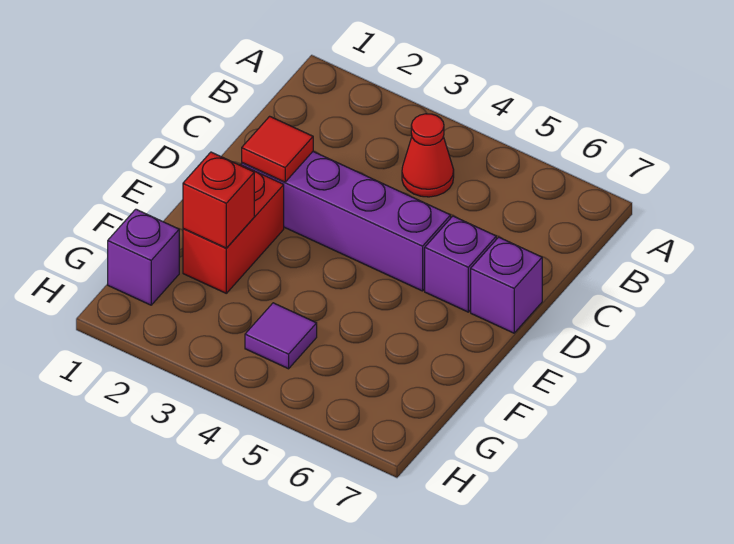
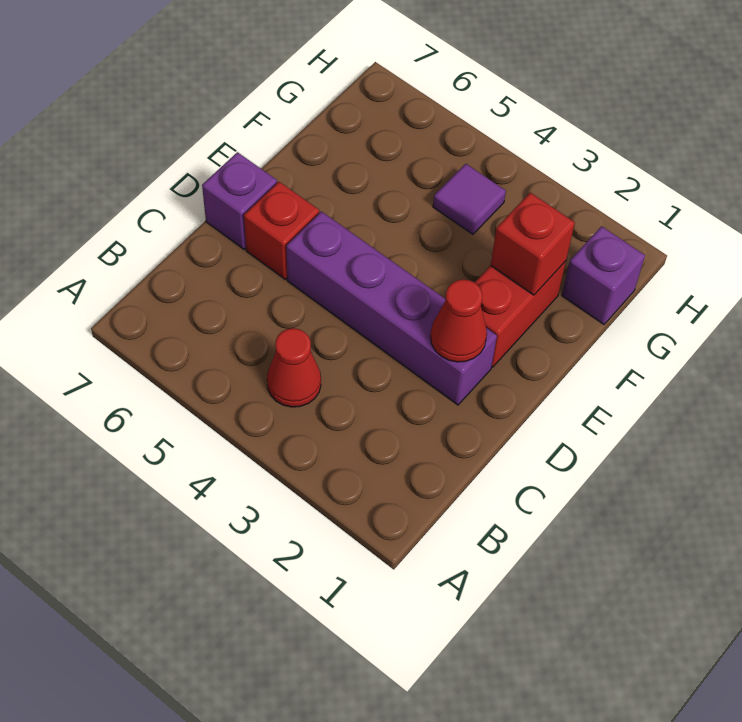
red tile D2 level 2 -> red cone D2 level 2
purple brick D6 level 1 -> red brick D6 level 1

